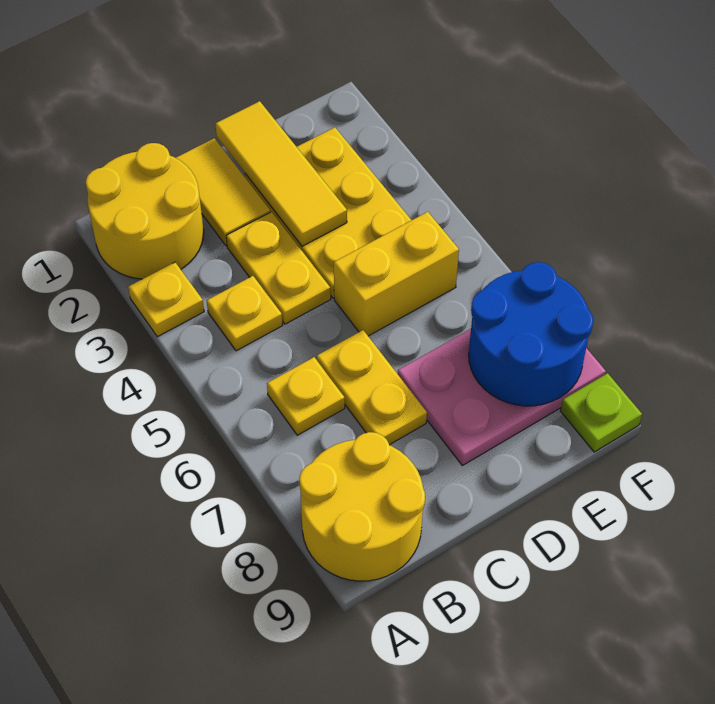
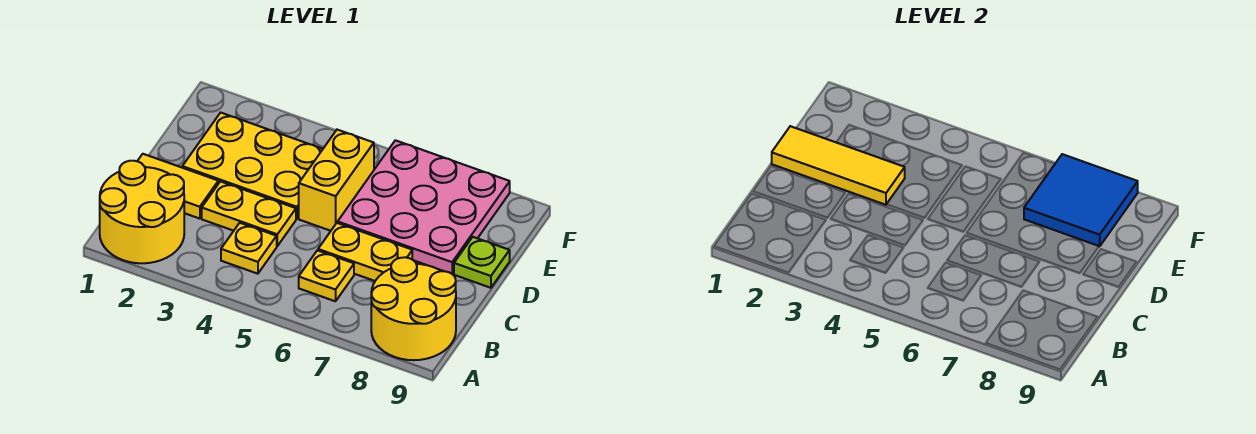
yellow plate A3 level 1 -> none
pink plate D7:F8 level 1 -> pink plate D6:F8 level 1
blue round brick E7:F8 level 2 -> blue tile E7:F8 level 2
lime plate F9 level 1 -> lime plate D9 level 1

